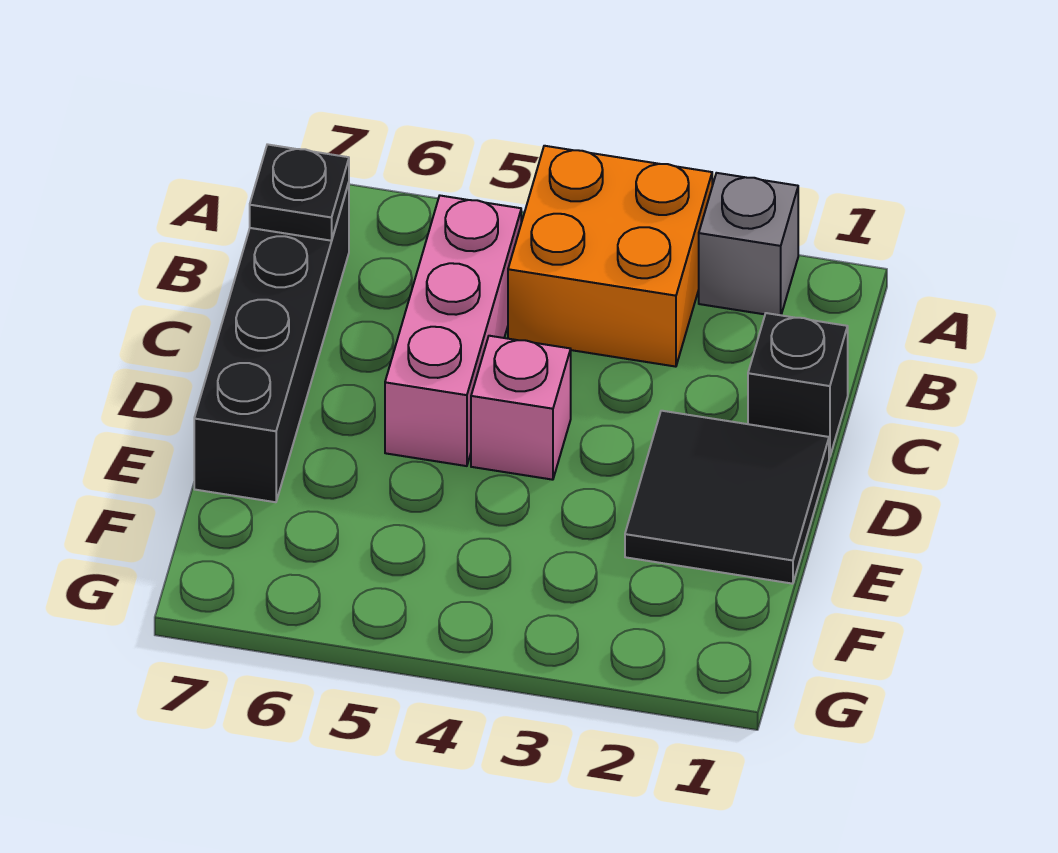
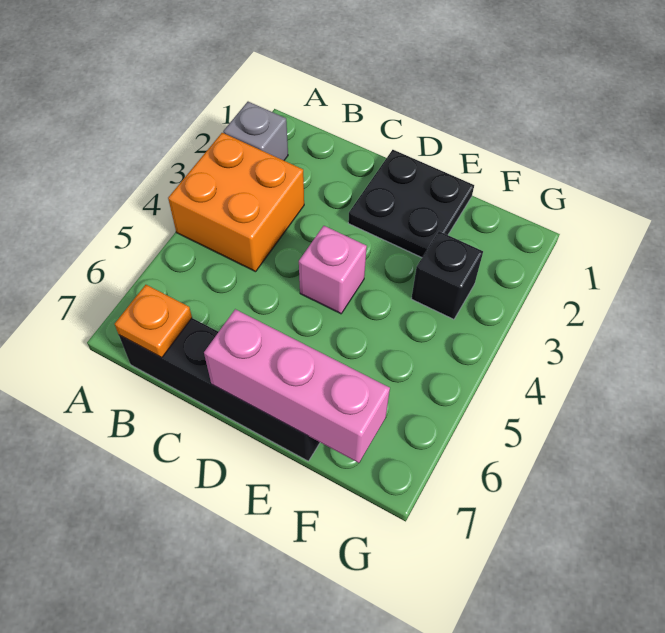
pink brick B5:D5 level 1 -> pink brick D7:F7 level 2
black plate B7 level 2 -> orange plate B7 level 2
black brick C1 level 1 -> black brick F3 level 1
black tile D1:E2 level 1 -> black plate D1:E2 level 1

